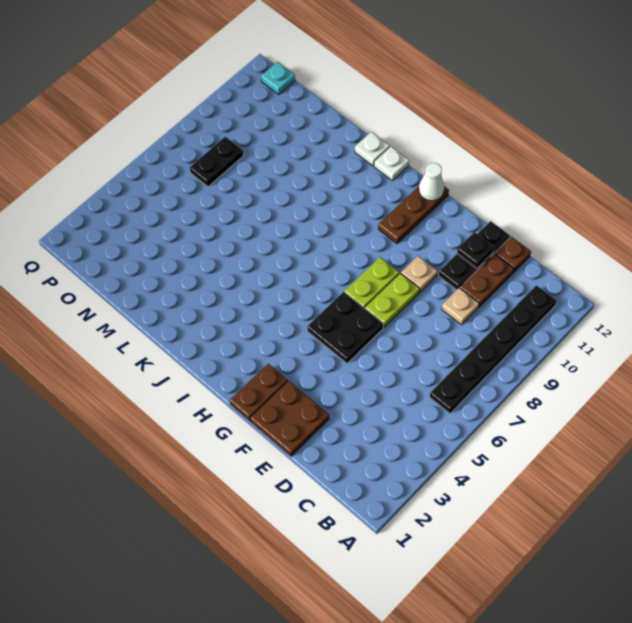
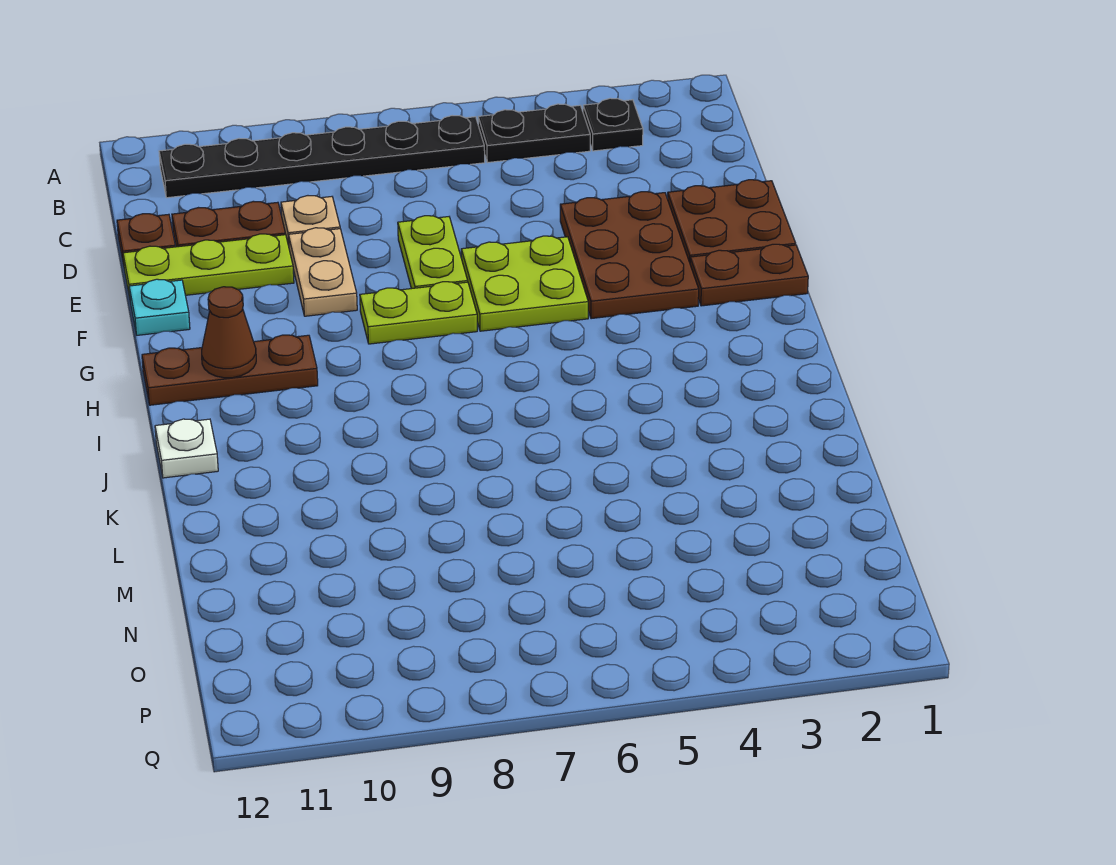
none -> brown plate E3:G4 level 1
black plate E10:E12 level 1 -> lime plate E10:E12 level 1
black plate E11 level 2 -> black plate B3 level 1
black plate F5:G6 level 1 -> lime plate F5:G6 level 1
lime plate F7:F8 level 1 -> lime plate E7:F7 level 1
tan plate F9 level 1 -> tan plate E9:F9 level 1
none -> brown cone H11 level 2
white cone H12 level 2 -> none
white plate K12 level 1 -> none
black plate O7:O8 level 1 -> black plate B4:B5 level 1
cyan plate P12 level 1 -> cyan plate F12 level 1

